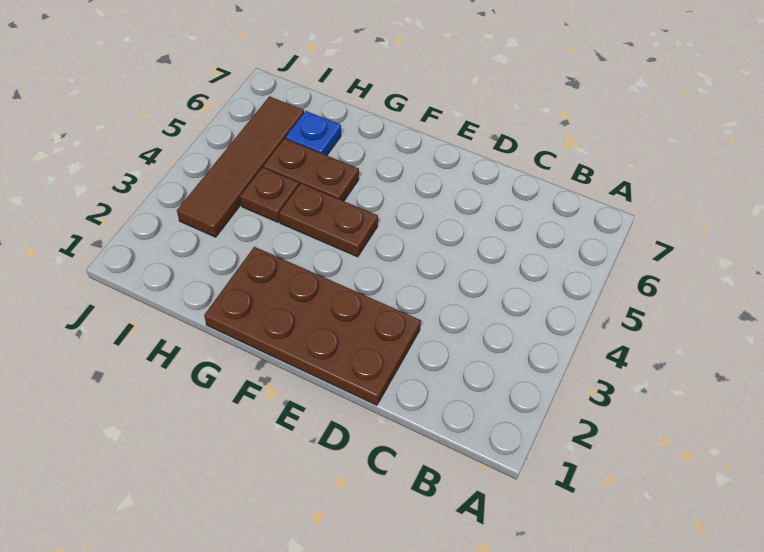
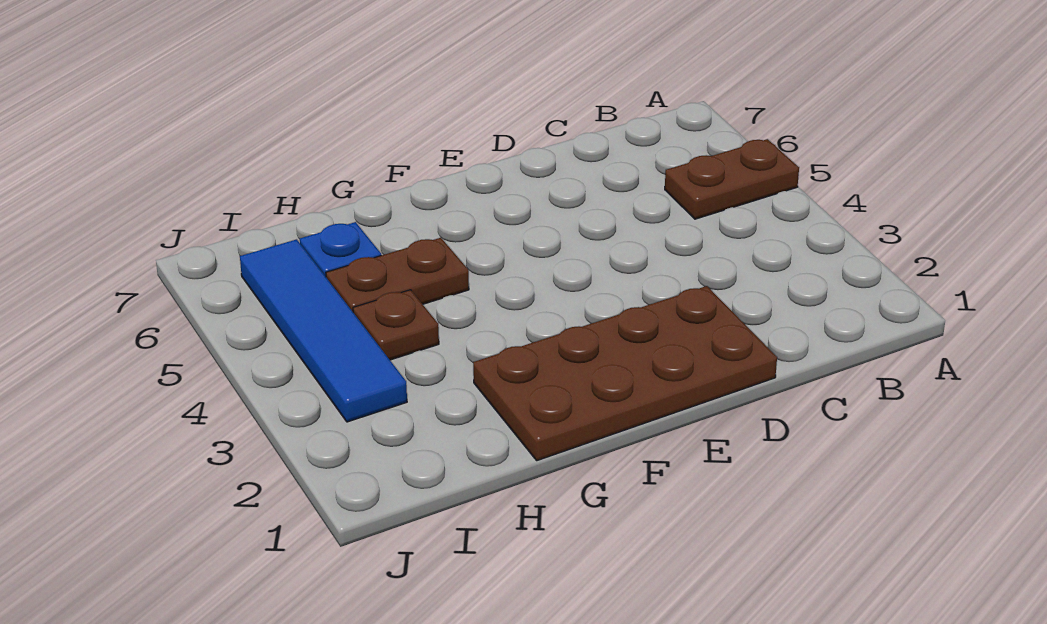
brown plate F4:G4 level 1 -> brown plate A5:B5 level 1
brown tile I3:I6 level 1 -> blue tile I3:I6 level 1

